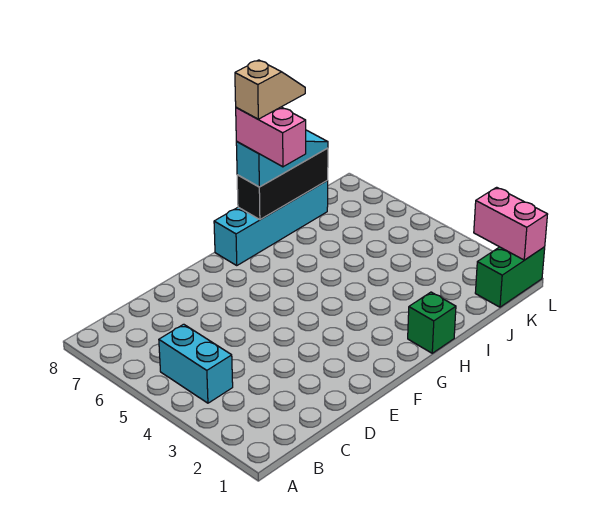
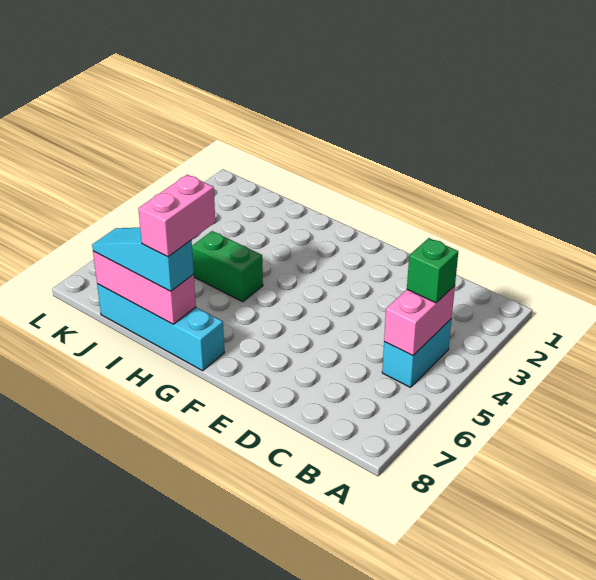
green brick H1 level 1 -> green brick B4 level 3
black brick H8:J8 level 2 -> pink brick H8:J8 level 2
tan slope H8:I8 level 5 top H -> none
green brick K1:L1 level 1 -> green brick H5:I5 level 1
pink brick L1:L2 level 2 -> pink brick B4:B5 level 2

